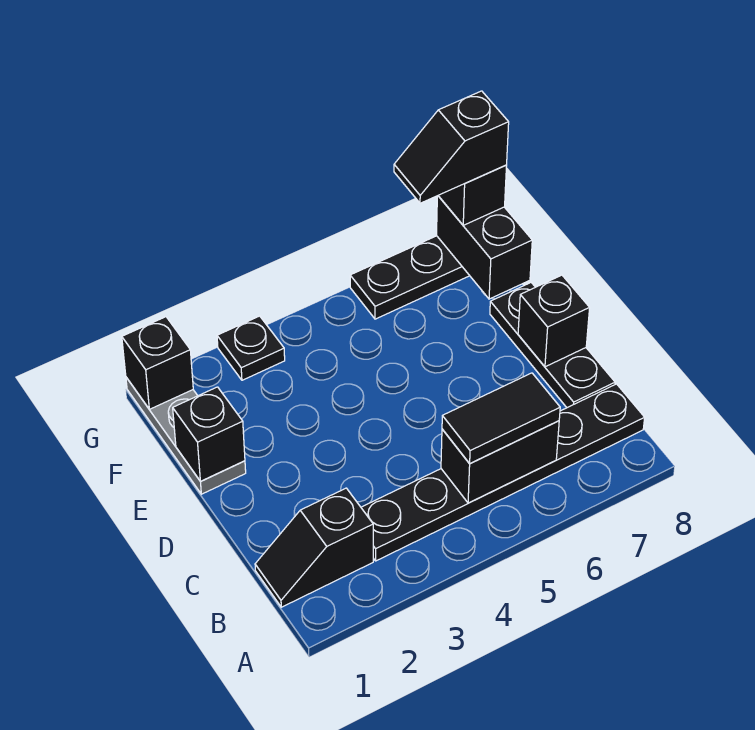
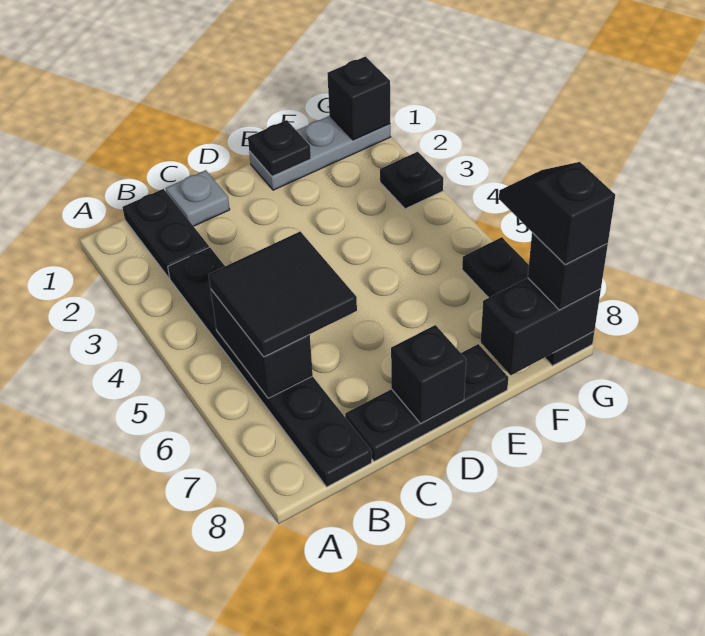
black slope B1:B2 level 1 top 2 -> black plate B1:B2 level 1
black tile B5:B6 level 3 -> black tile B5:C6 level 3
none -> grey plate C1 level 1
black brick E1 level 2 -> black plate E1 level 2

